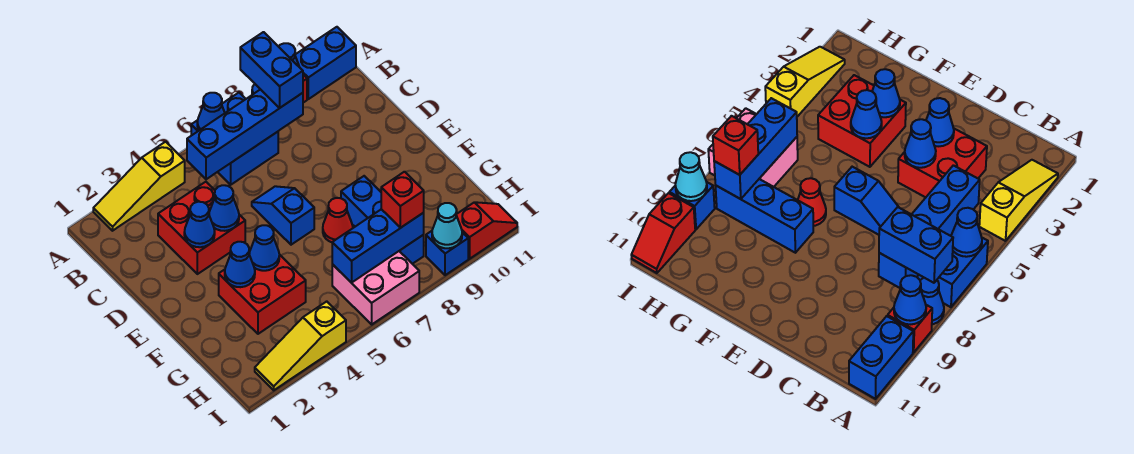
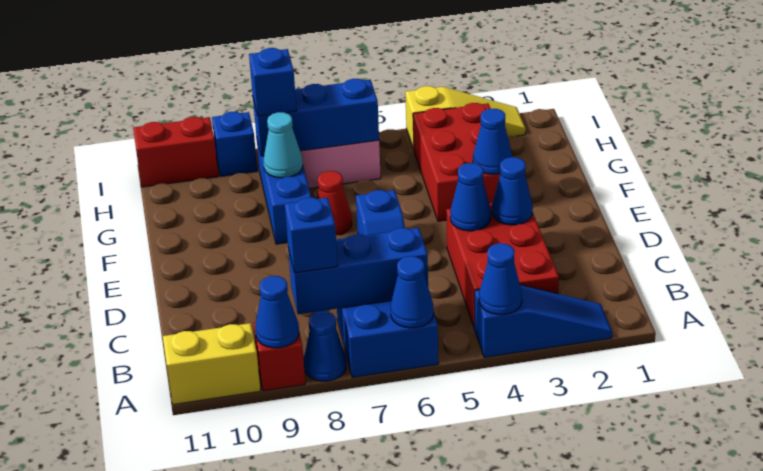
yellow slope A2:A4 level 1 top 4 -> blue slope A2:A4 level 1 top 4
blue brick A8:B8 level 3 -> blue brick B8 level 3
blue brick A10:A11 level 1 -> yellow brick A10:A11 level 1
blue brick B5:B8 level 2 -> blue brick B6:B8 level 2
red brick C3:D4 level 1 -> red brick B3:D4 level 1
red brick F3:G4 level 1 -> red brick F3:H4 level 1
blue cone F4 level 2 -> blue cone A4 level 2
red brick H8 level 3 -> blue brick H8 level 3
cyan cone I9 level 2 -> cyan cone G8 level 2
red slope I10:I11 level 1 top 10 -> red brick I10:I11 level 1

